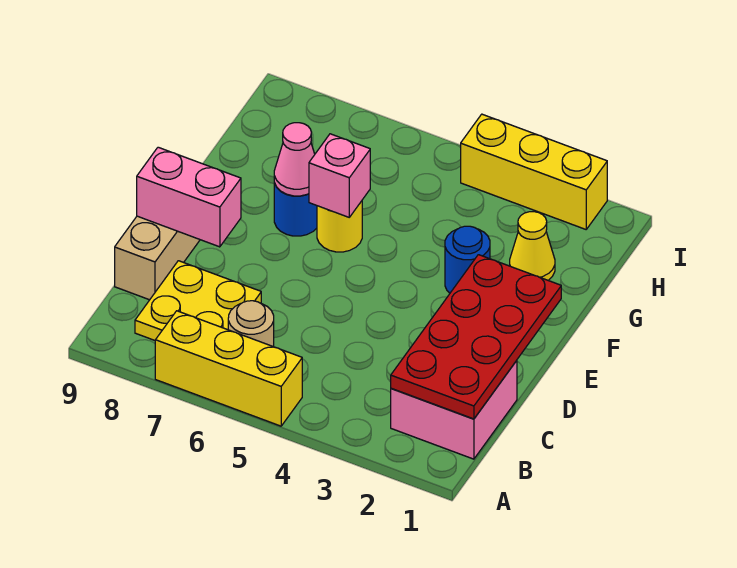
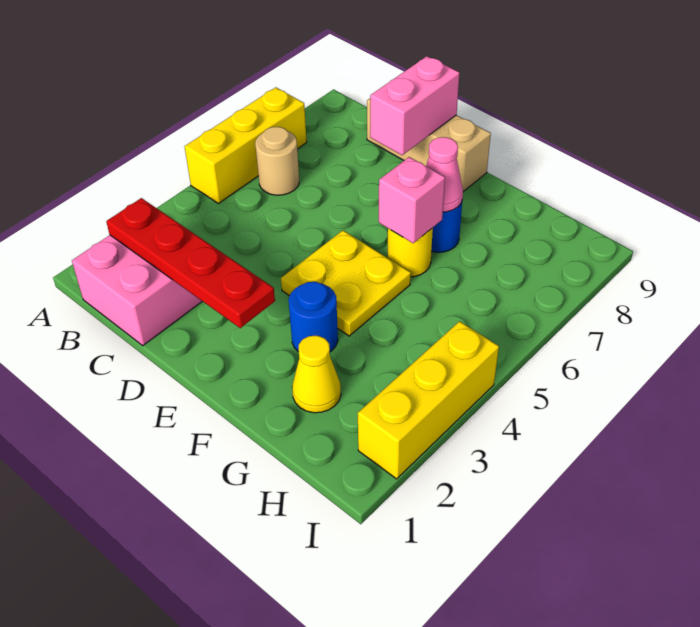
red plate B1:E2 level 2 -> red plate B2:E2 level 2
yellow plate B7:C8 level 1 -> yellow plate E4:F5 level 1

